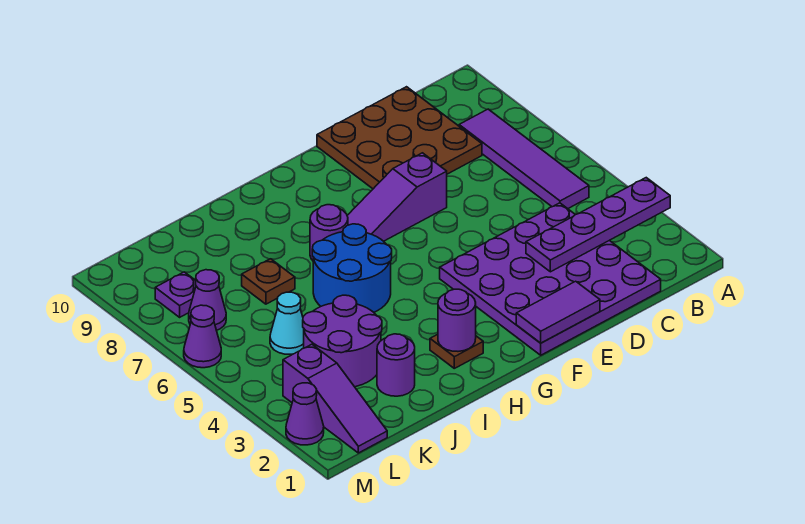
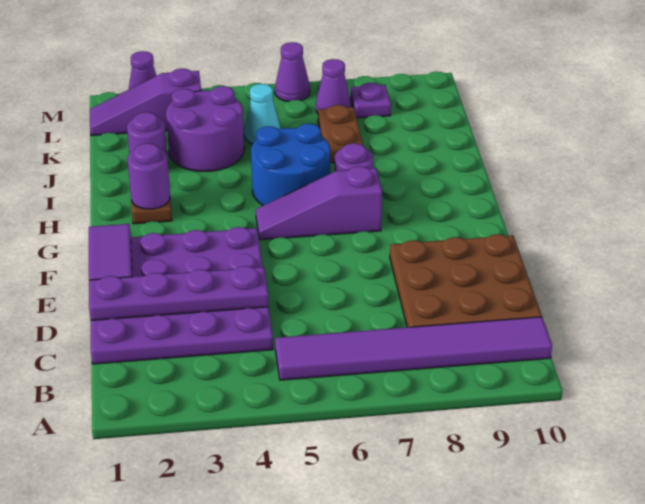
purple plate A3:D3 level 2 -> purple plate D1:D4 level 2
purple tile B5:B8 level 1 -> purple tile B5:B10 level 1
purple slope E7:G7 level 1 top E -> purple slope G5:G7 level 1 top 7
brown plate J7 level 1 -> brown plate J7:K7 level 1

